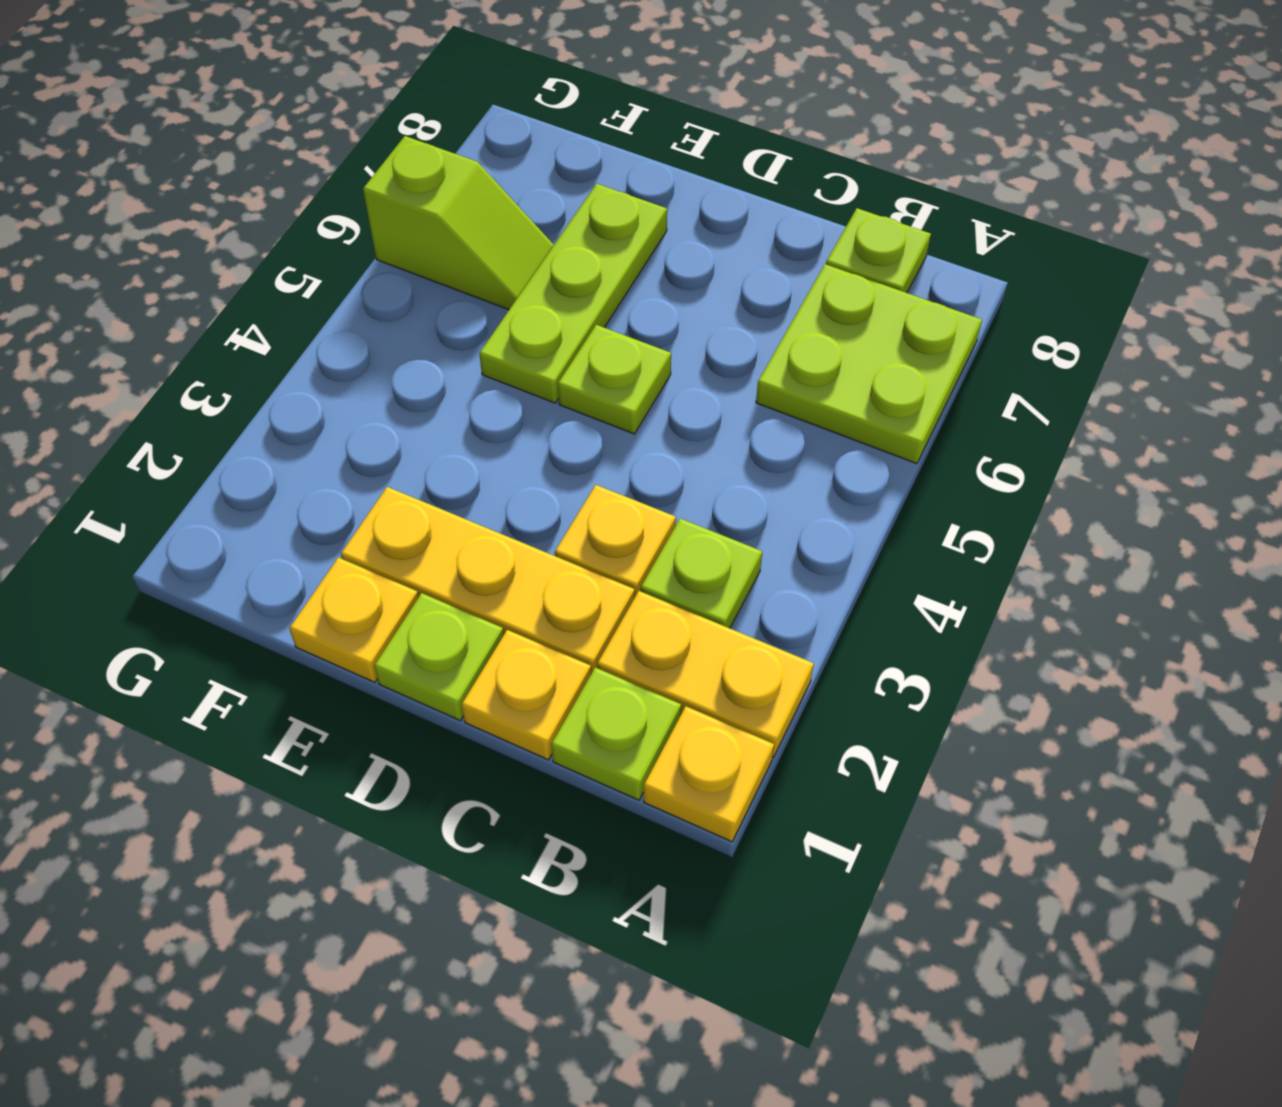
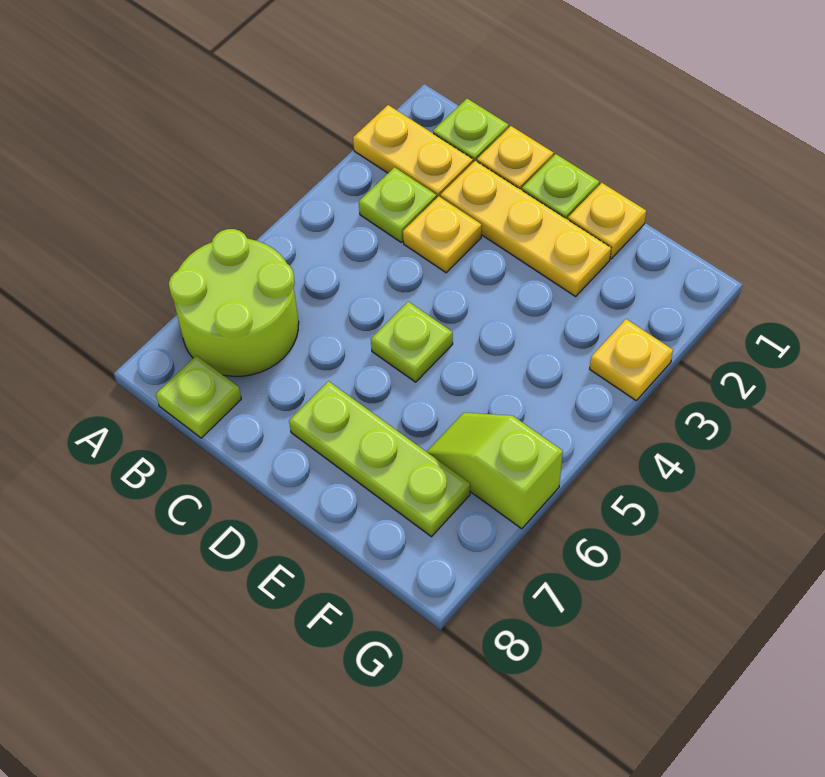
yellow plate A1 level 1 -> yellow plate G3 level 1
lime plate A6:B7 level 1 -> lime round brick A6:B7 level 1
lime plate E5:E7 level 1 -> lime plate D7:F7 level 1

